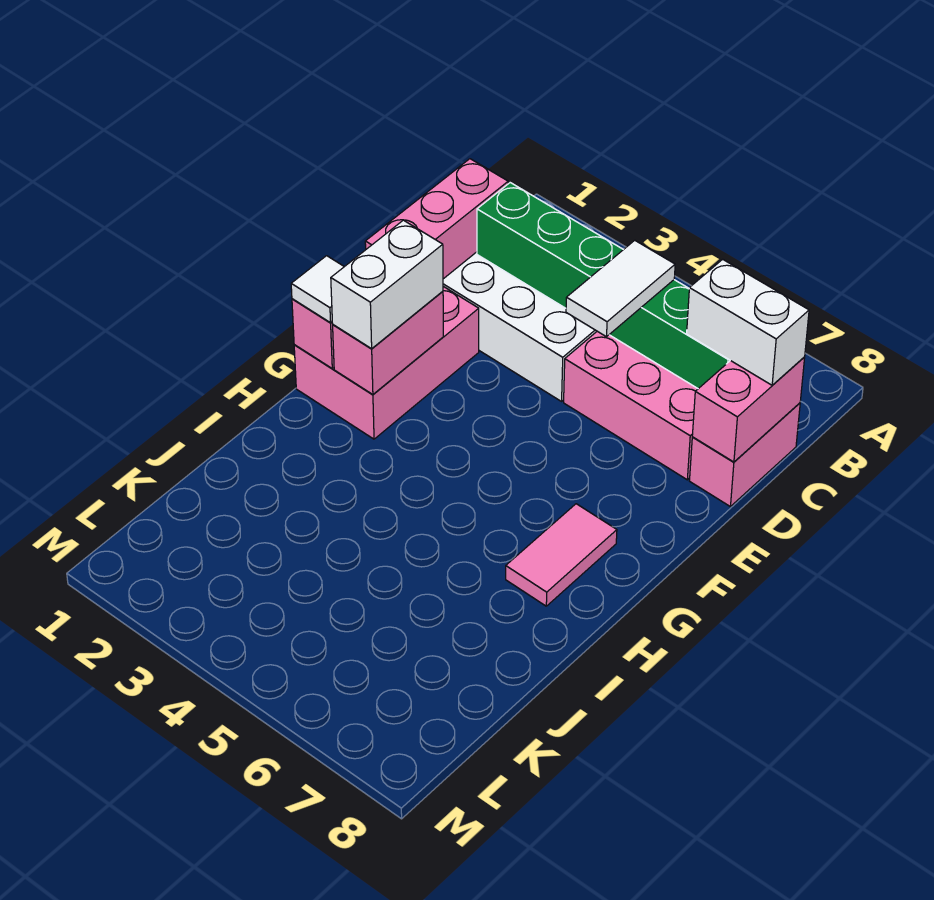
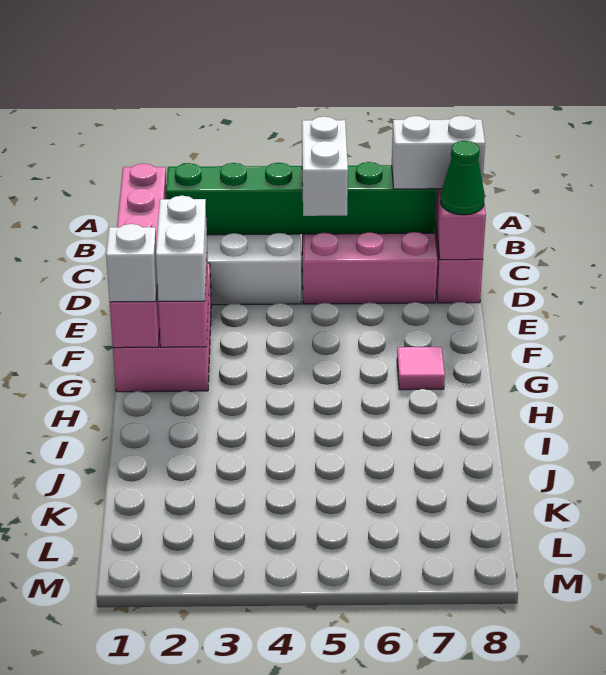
white tile C5:D5 level 3 -> white brick C5:D5 level 3
none -> green cone D8 level 3
white tile G1 level 3 -> white brick G1 level 3
pink tile G7:H7 level 1 -> pink tile G7 level 1

